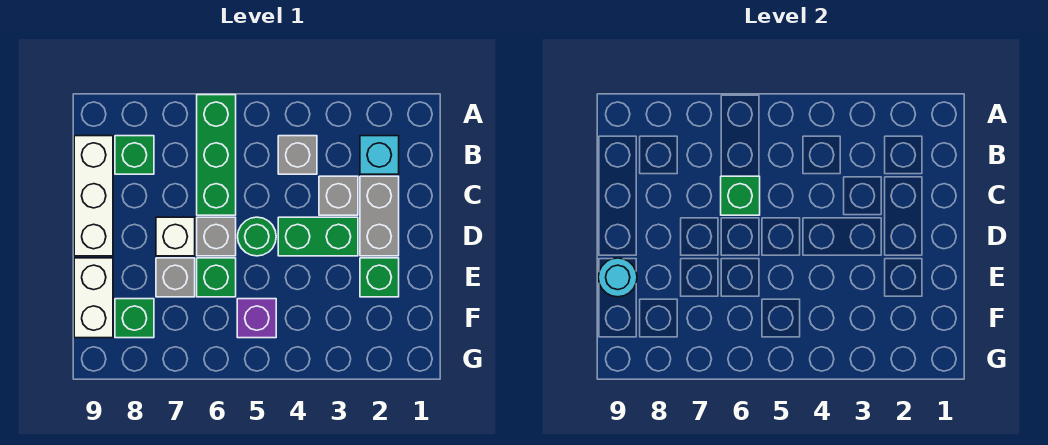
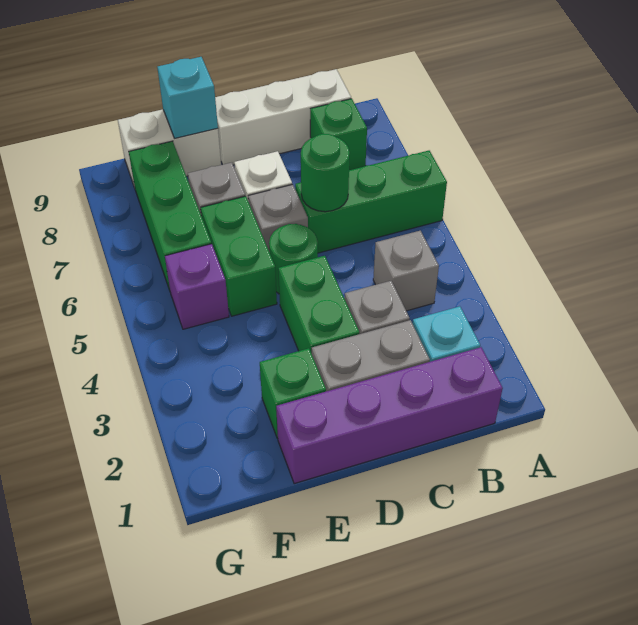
none -> purple brick B1:E1 level 1
green brick C6 level 2 -> green round brick C6 level 2
green brick E6 level 1 -> green brick E5:E6 level 1
cyan round brick E9 level 2 -> cyan brick E9 level 2
green brick F8 level 1 -> green brick F6:F8 level 1

